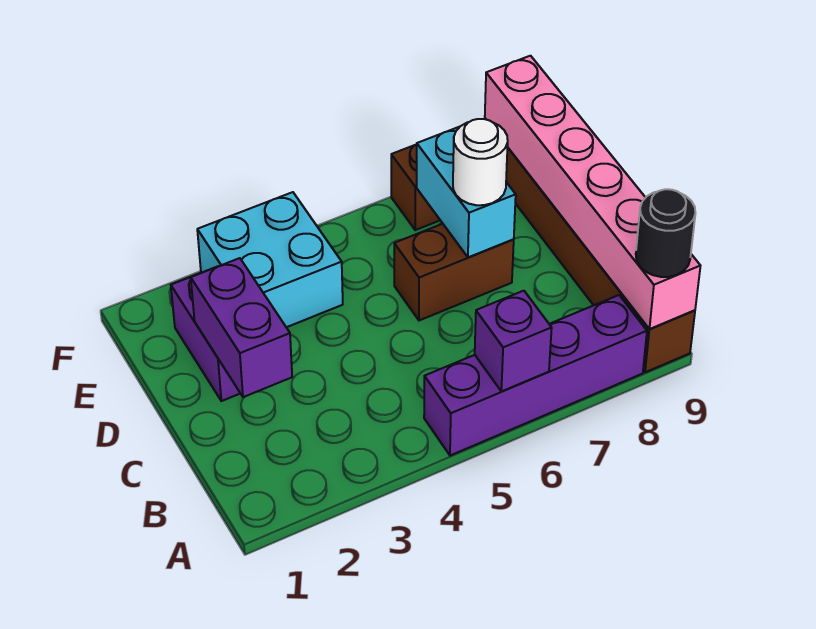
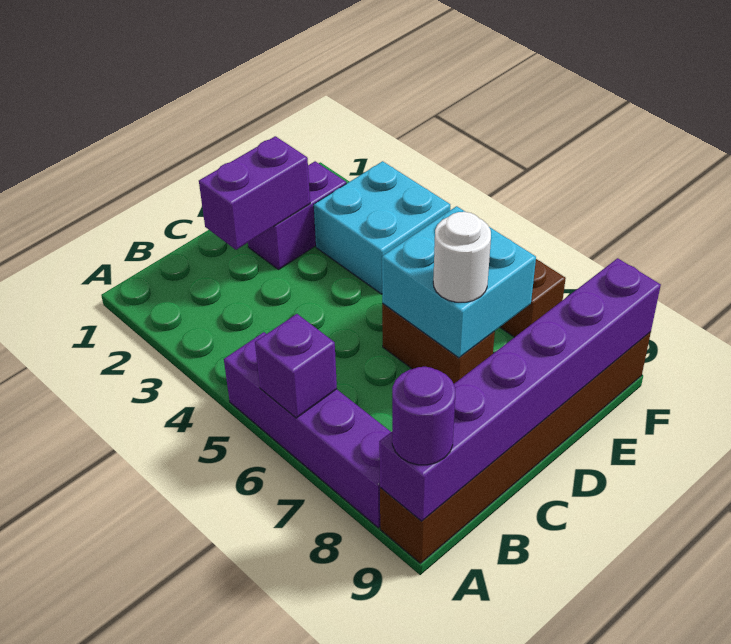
pink brick A9:F9 level 2 -> purple brick A9:F9 level 2
black round brick A9 level 3 -> purple round brick A9 level 3
cyan brick D7:E7 level 2 -> cyan brick D6:E7 level 2

